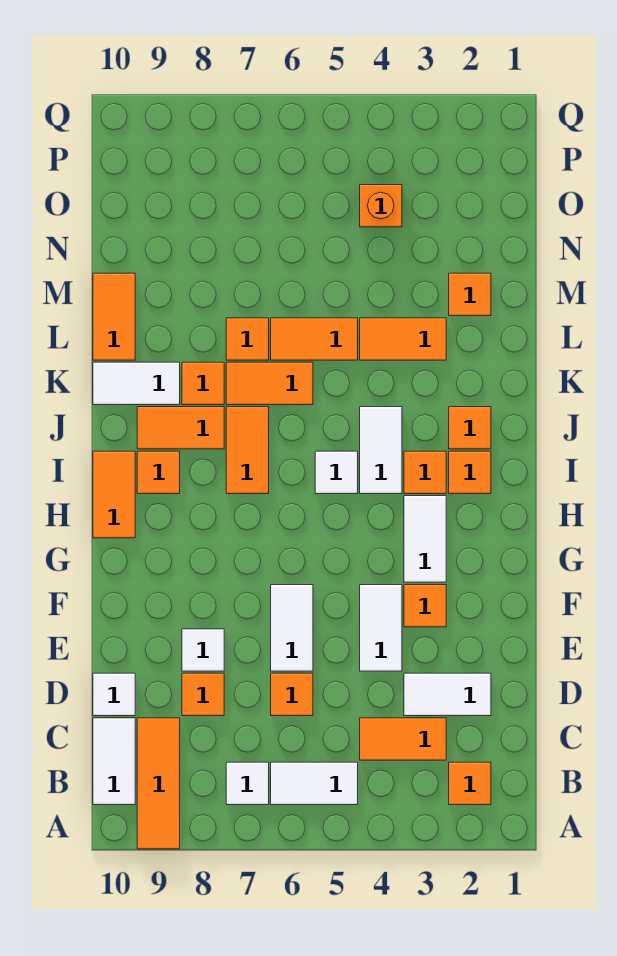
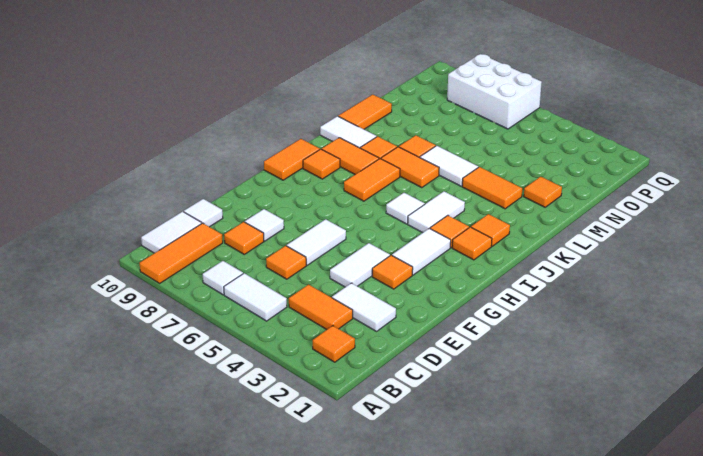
orange tile L5:L6 level 1 -> white tile L5:L6 level 1
orange brick O4 level 1 -> none
none -> white brick P6:Q8 level 1

